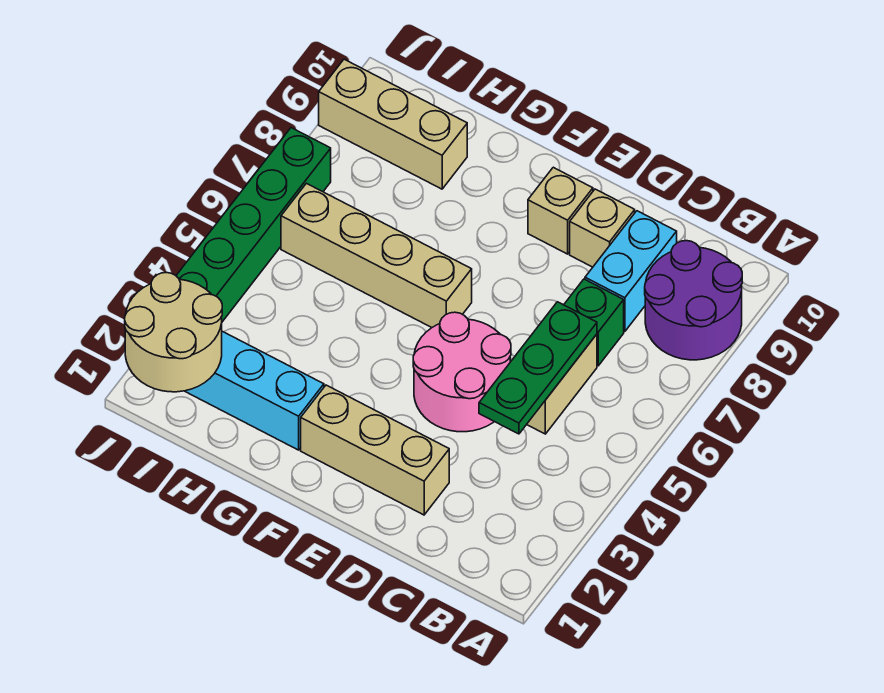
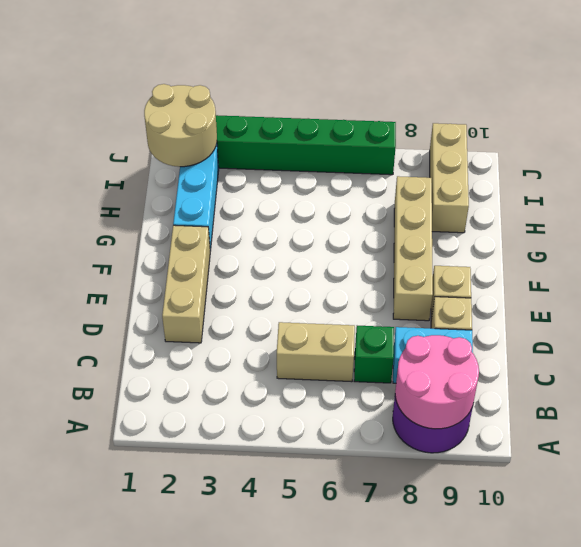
green plate C4:C6 level 2 -> none
pink round brick D4:E5 level 1 -> pink round brick A8:B9 level 2
tan brick F6:I6 level 1 -> tan brick E8:H8 level 1

